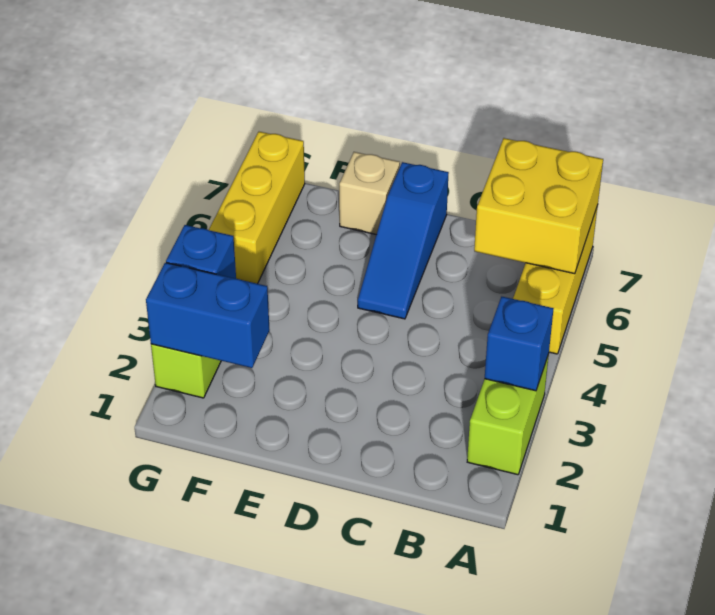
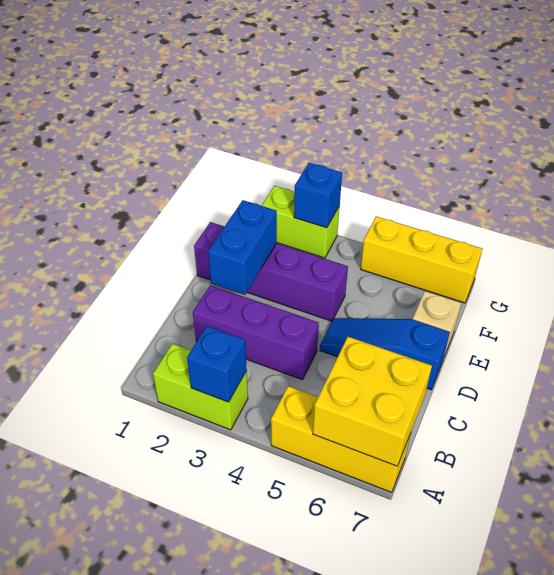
none -> purple brick C2:C4 level 1
none -> purple brick E1:E4 level 1
blue brick F2:G2 level 2 -> blue brick D2:E2 level 2

